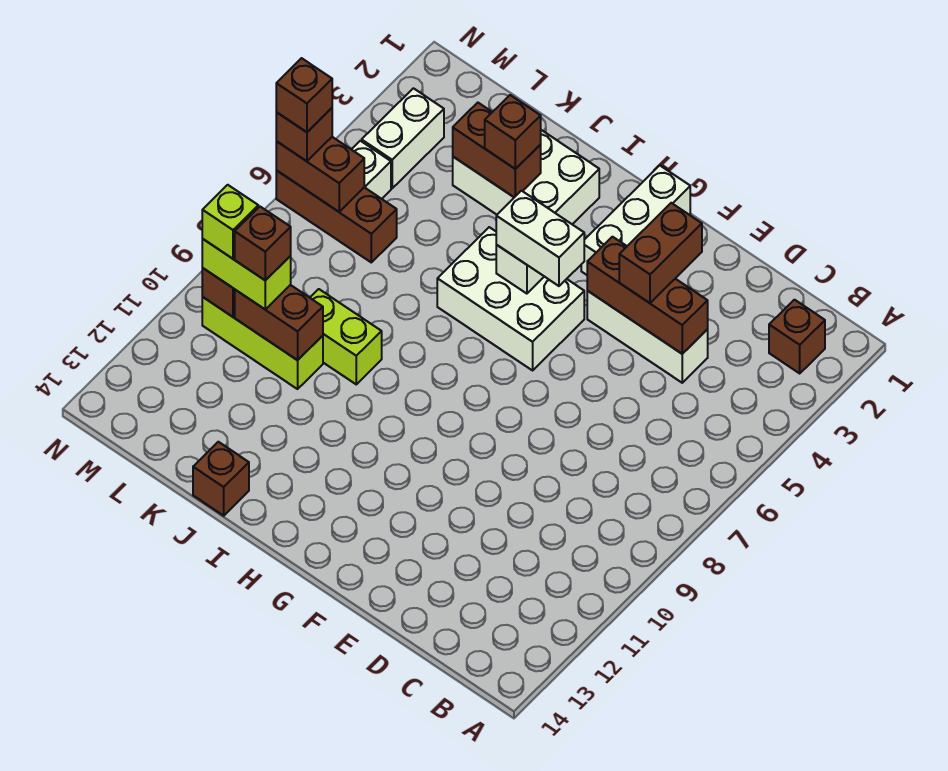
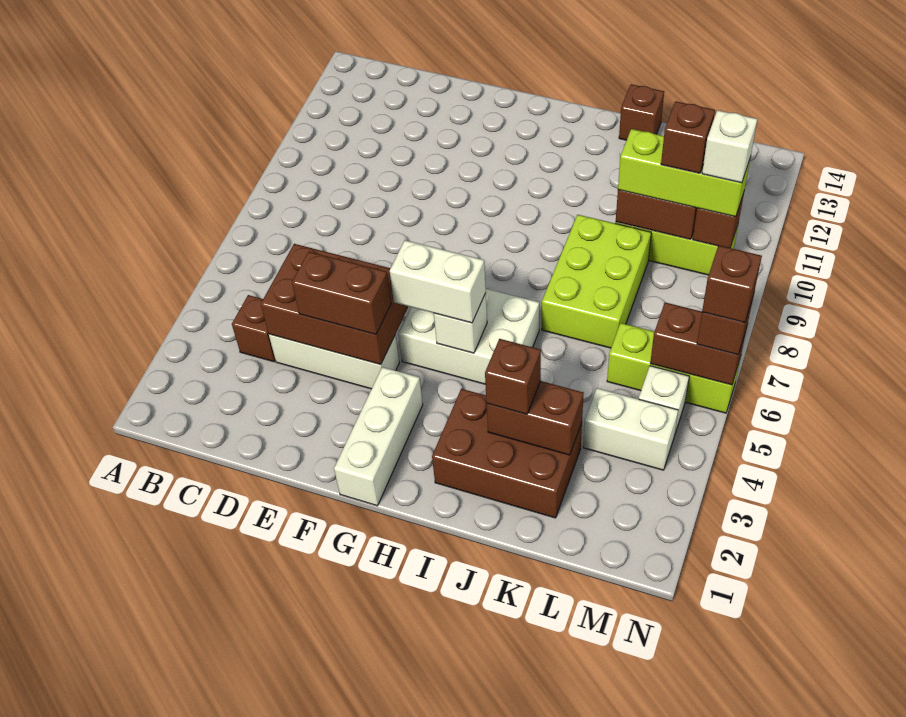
brown brick B2 level 1 -> brown brick C4 level 1
brown brick D4:F4 level 2 -> brown brick D4:F5 level 2
brown brick E3:E4 level 3 -> brown brick E4:F4 level 3
white brick I2:K3 level 1 -> brown brick I2:K3 level 1
lime brick J9:K9 level 1 -> lime brick J7:K9 level 1
brown brick L6:N6 level 1 -> lime brick L6:N6 level 1
lime brick L10:M10 level 3 -> lime brick K10:M10 level 3
white brick M3:M4 level 1 -> white brick L4:M4 level 1
lime brick M10 level 4 -> white brick M10 level 4

